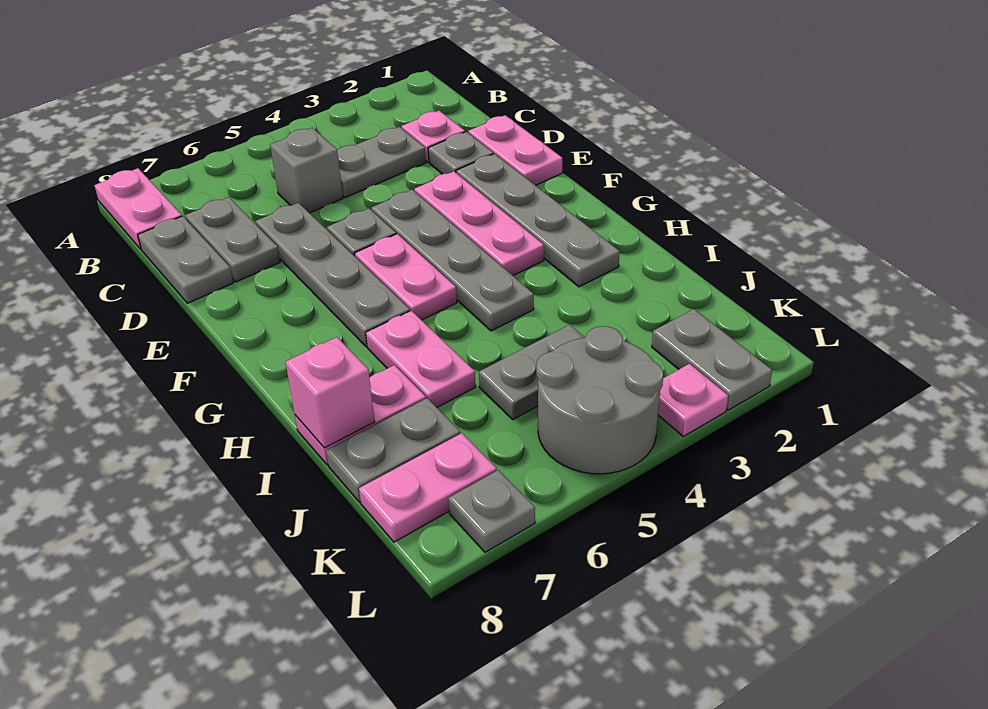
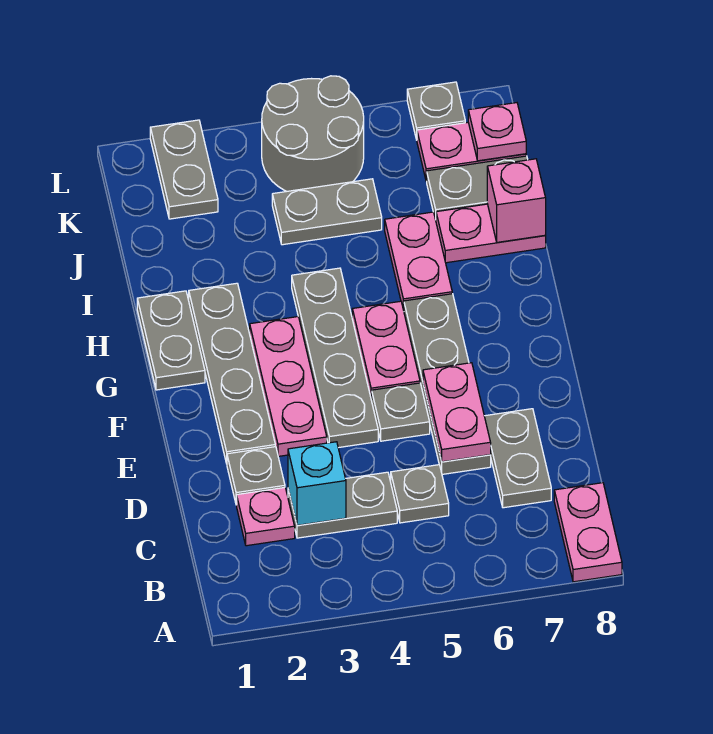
none -> cyan brick C3 level 2
grey brick C5 level 1 -> grey plate C5 level 1
grey plate C8:D8 level 1 -> grey plate G1:H1 level 1
pink plate D1:E1 level 1 -> pink plate D6:E6 level 2
pink plate L3 level 1 -> pink plate K8 level 2

